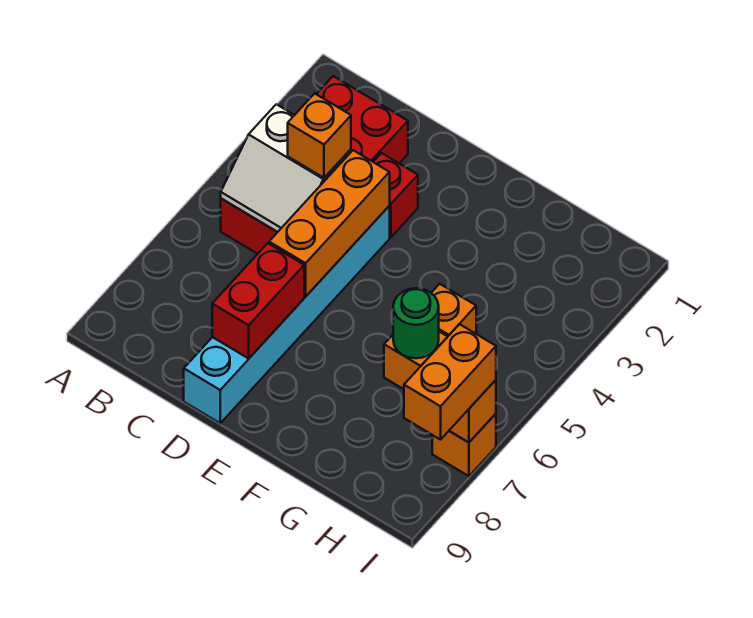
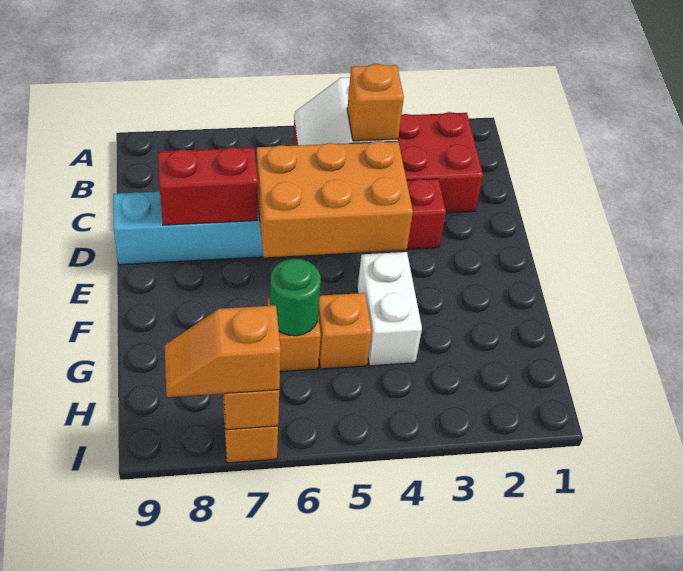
orange brick D4:D6 level 2 -> orange brick D4:E6 level 2
none -> white brick F4:G4 level 1
orange brick I7:I8 level 3 -> orange slope I7:I8 level 3 top 7

